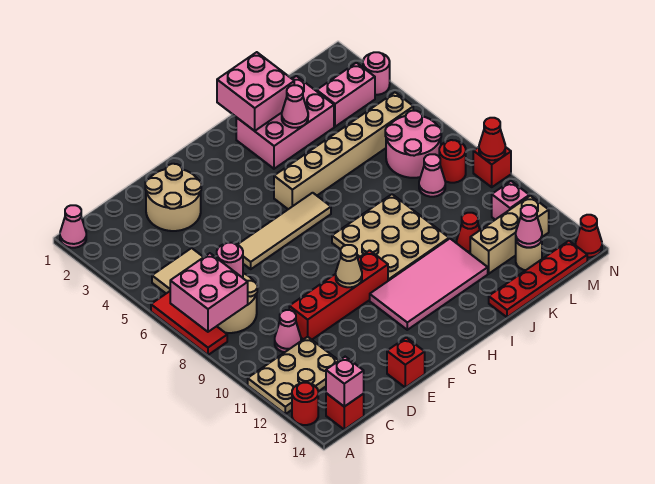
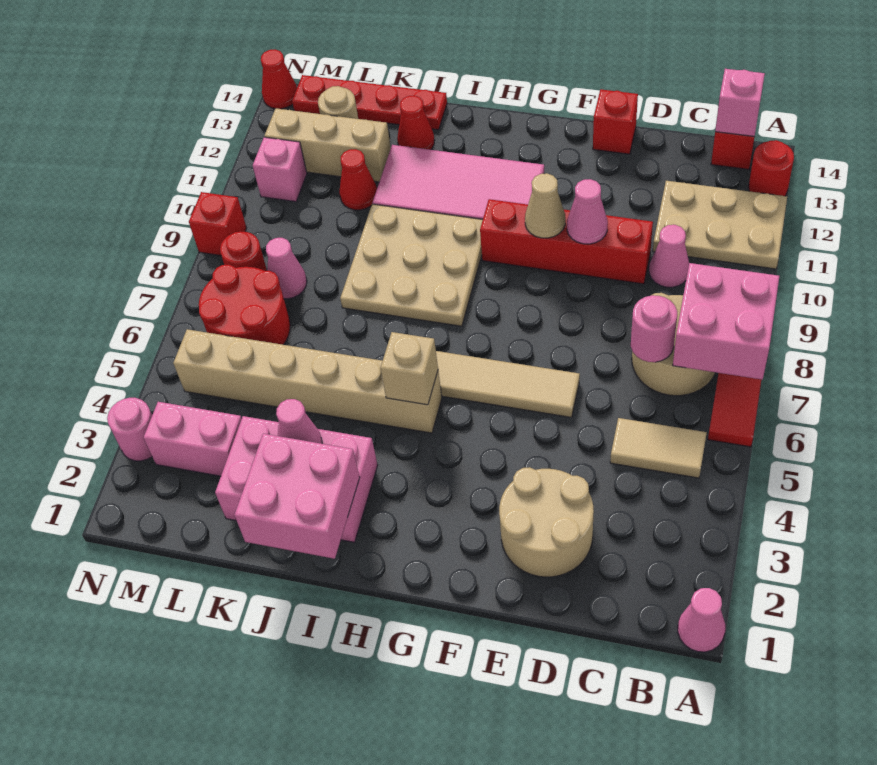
none -> tan brick H5 level 2
pink round brick L6:M7 level 1 -> red round brick L6:M7 level 1
pink cone L13 level 2 -> pink cone E10 level 2
red cone N9 level 2 -> red cone J13 level 1

